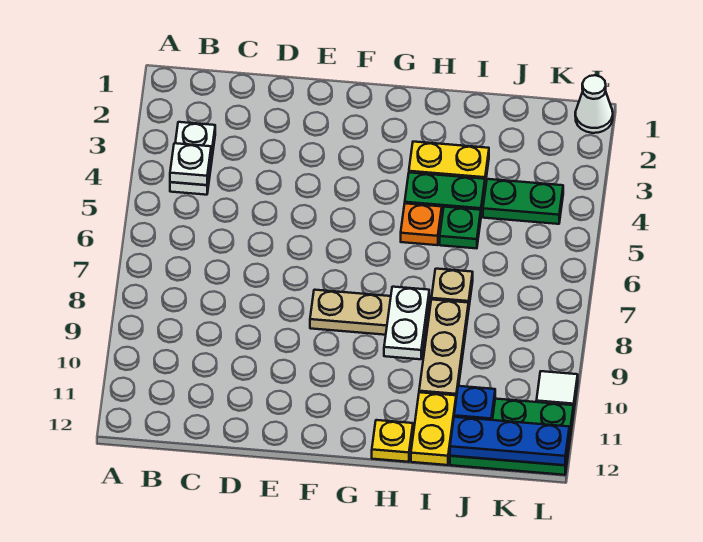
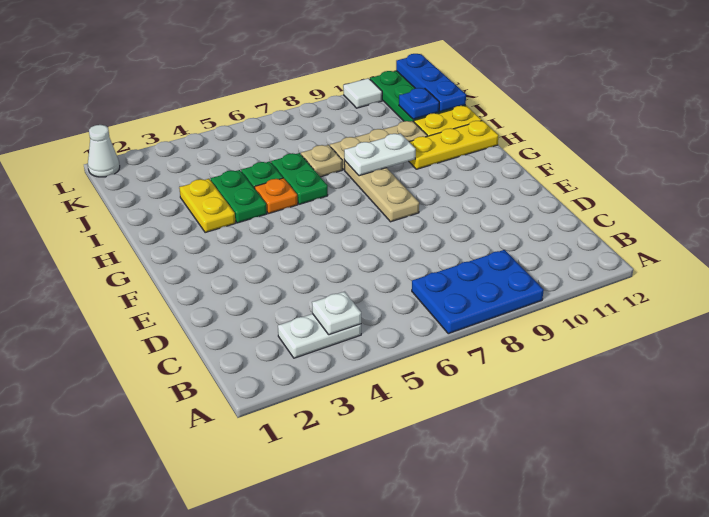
none -> blue plate A7:B9 level 1
yellow plate H12 level 1 -> yellow plate H10:H12 level 1
green plate J4:K4 level 1 -> green plate H6:I6 level 1

